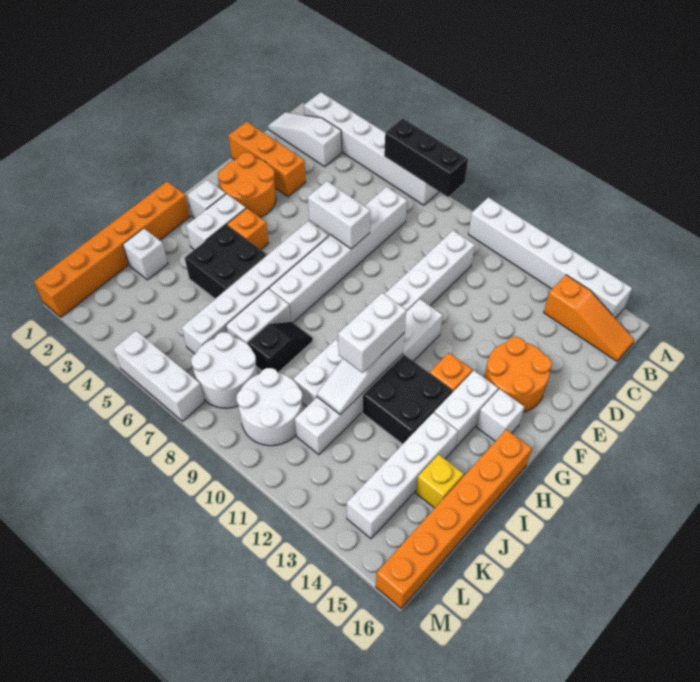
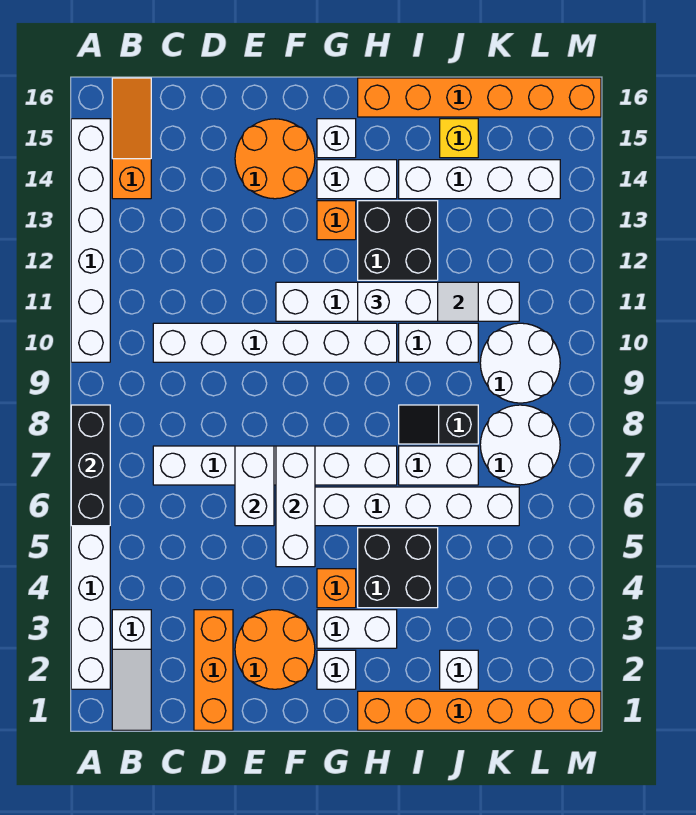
white brick M5:M7 level 1 -> white brick F5:F7 level 2

